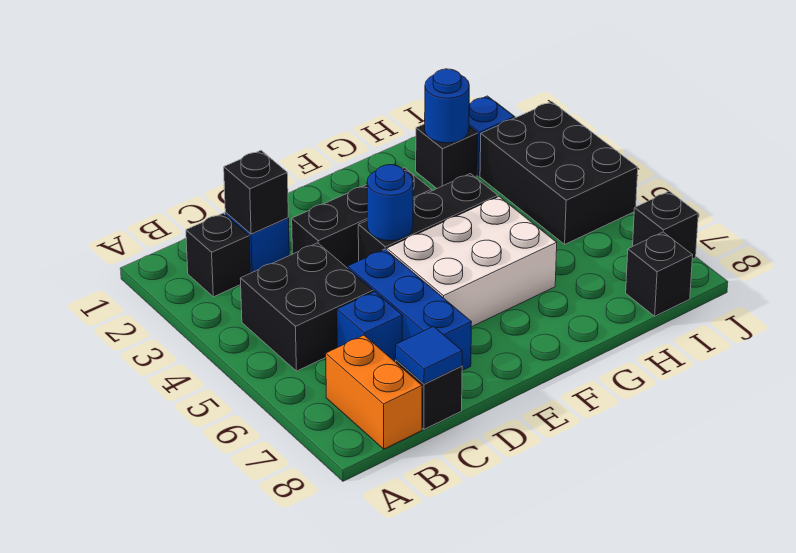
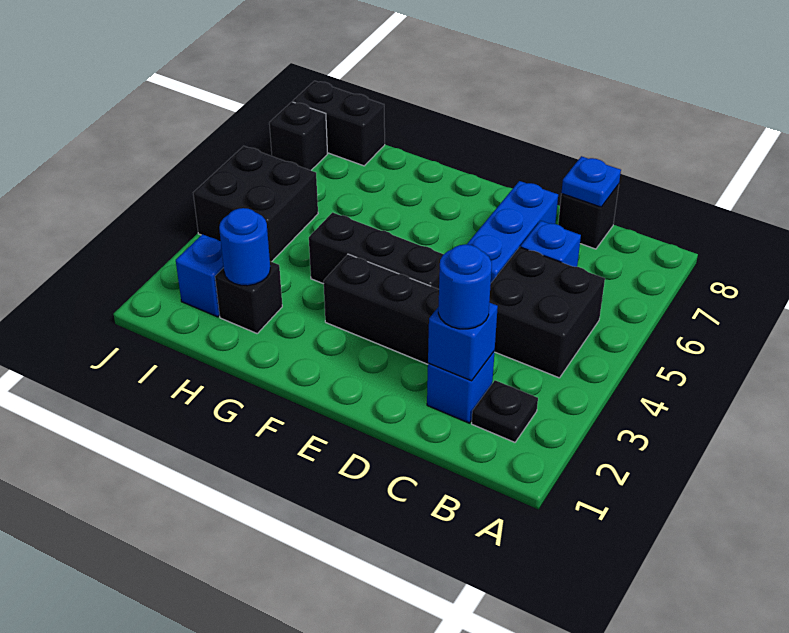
black brick B2 level 1 -> black plate B2 level 1
orange brick B7:B8 level 1 -> none
black brick C2 level 2 -> blue brick C2 level 2
blue tile C8 level 2 -> blue plate C8 level 2
blue round brick E4 level 2 -> blue round brick C2 level 3
white brick E5:G6 level 1 -> none
black brick I3:J5 level 1 -> black brick I4:J5 level 1
black brick I8 level 1 -> black brick I8:J8 level 1

